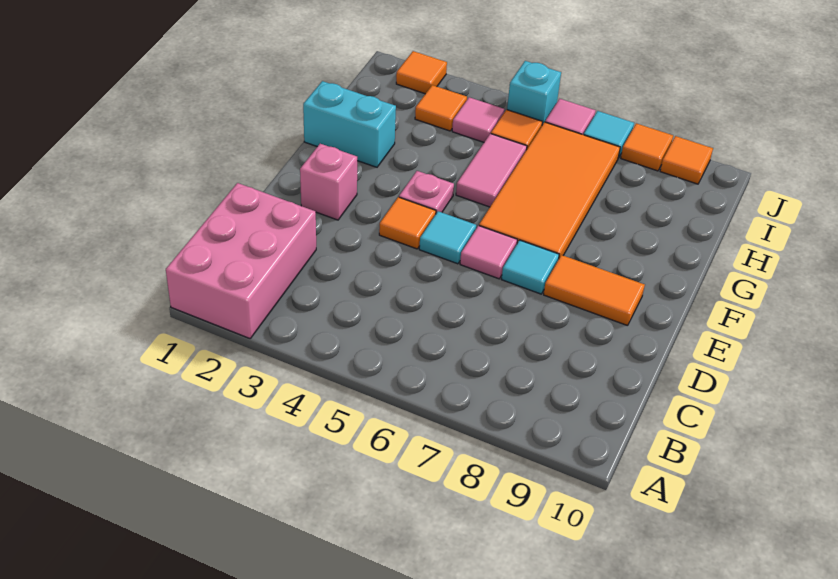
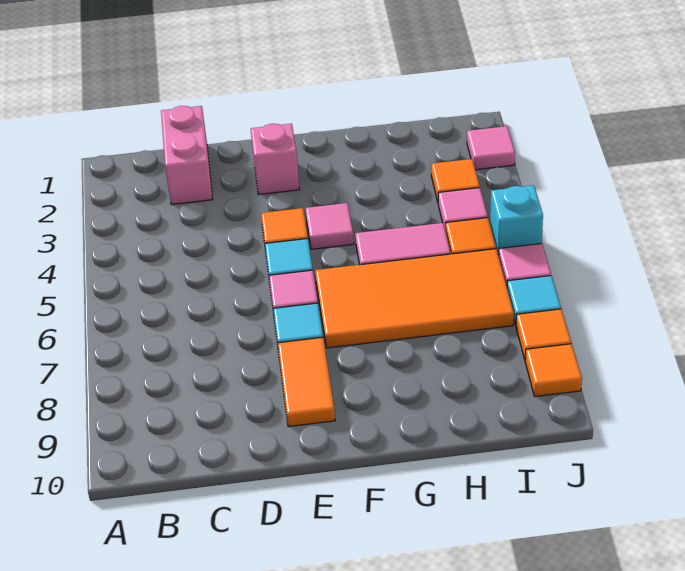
pink brick A1:C2 level 1 -> pink brick C1:C2 level 1
pink plate F4 level 1 -> pink tile F4 level 1
cyan brick G1:G2 level 1 -> none
orange tile J2 level 1 -> pink tile J2 level 1

